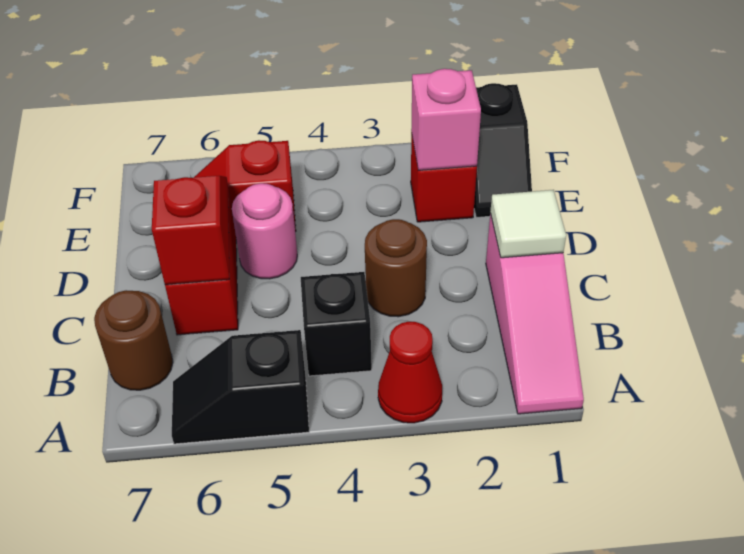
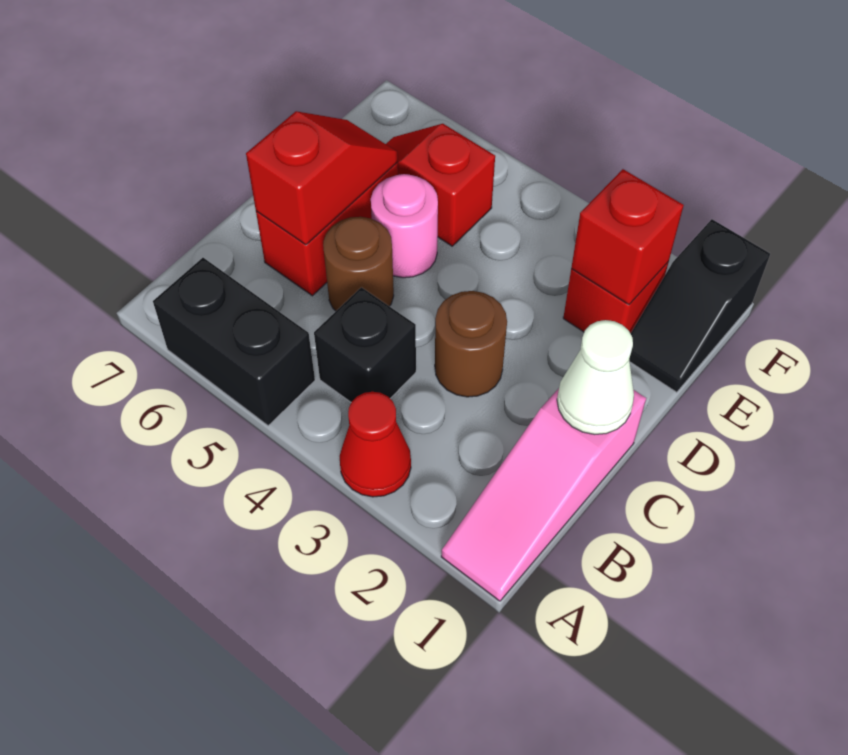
black slope A5:A6 level 1 top 5 -> black brick A5:A6 level 1
brown round brick B7 level 1 -> brown round brick C5 level 1
white tile C1 level 2 -> white cone C1 level 2
pink brick E2 level 2 -> red brick E2 level 2

